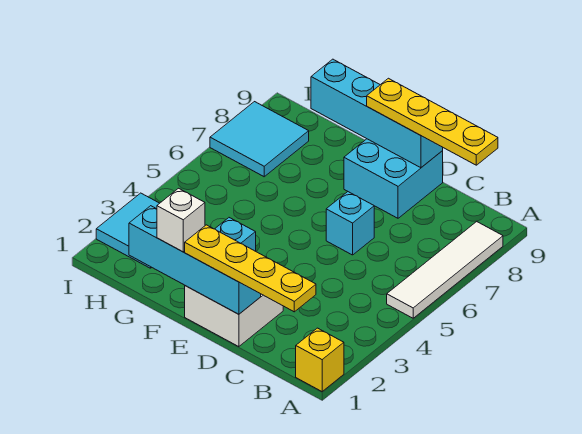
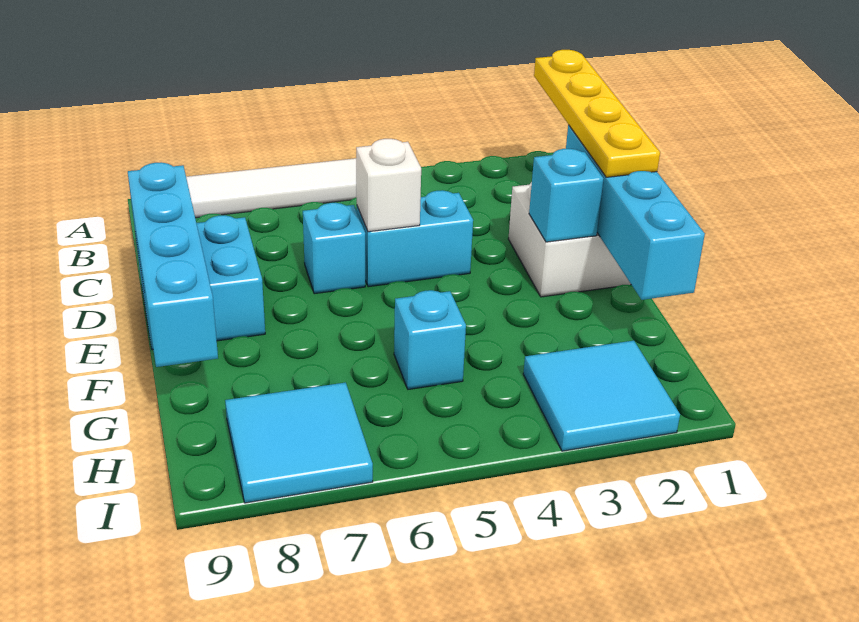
yellow brick A1 level 1 -> none
yellow plate B9:E9 level 3 -> none
none -> cyan brick D4:D5 level 1
white brick F1 level 3 -> white brick D5 level 2
none -> cyan brick G5 level 1

